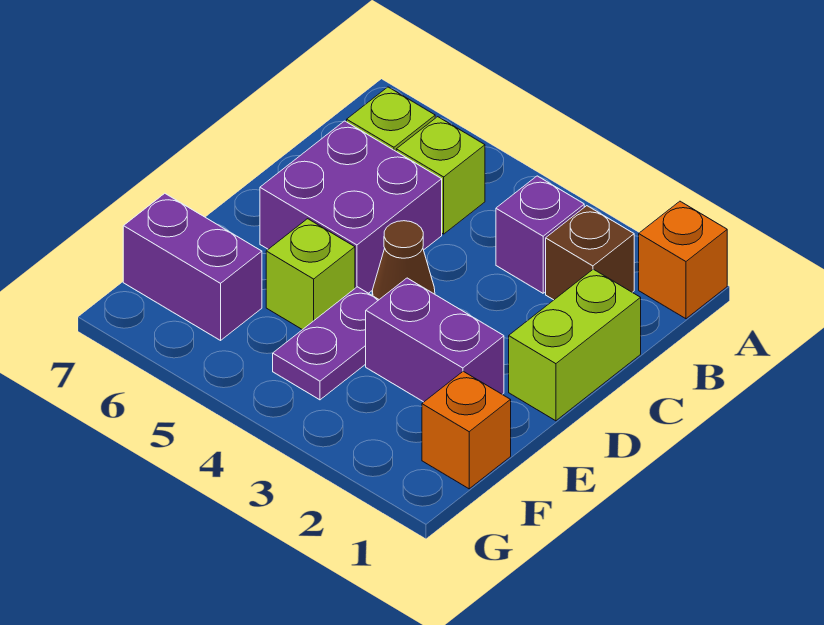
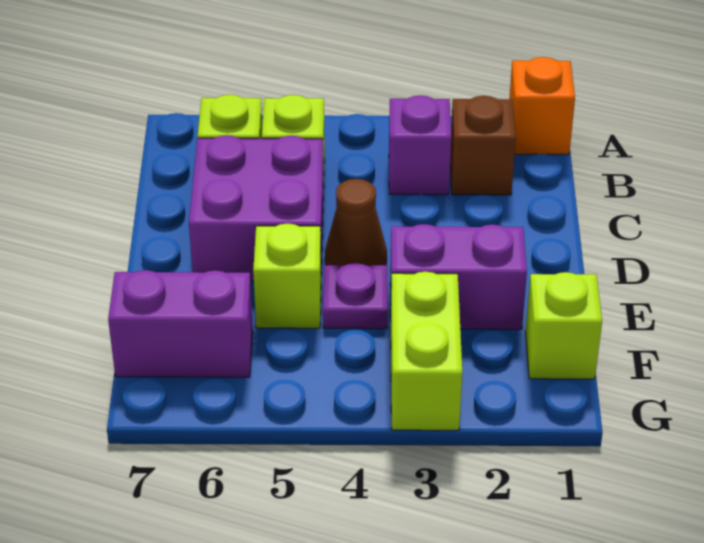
lime brick C1:D1 level 1 -> lime brick F3:G3 level 1
purple plate E4:F4 level 1 -> purple plate E4 level 1
orange brick F1 level 1 -> lime brick F1 level 1

